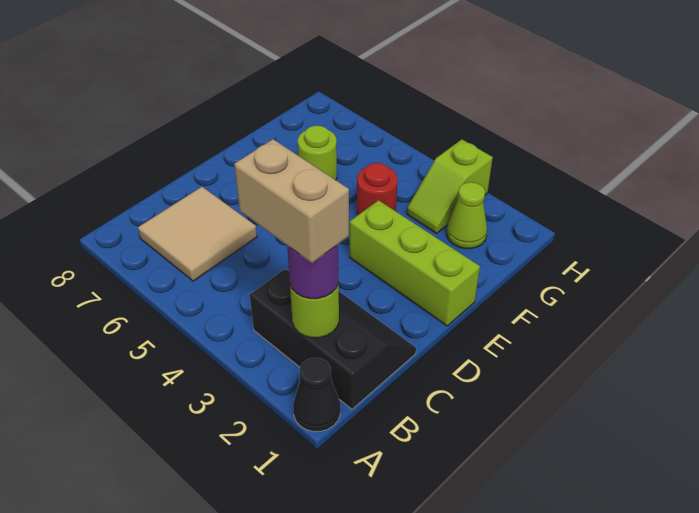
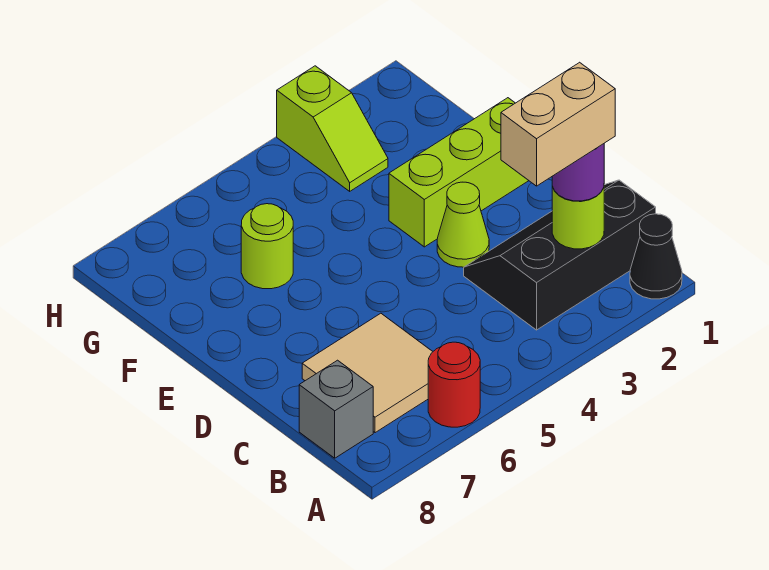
none -> grey brick B8 level 1
red round brick F4 level 1 -> red round brick A6 level 1
lime cone G2 level 1 -> lime cone D3 level 1

